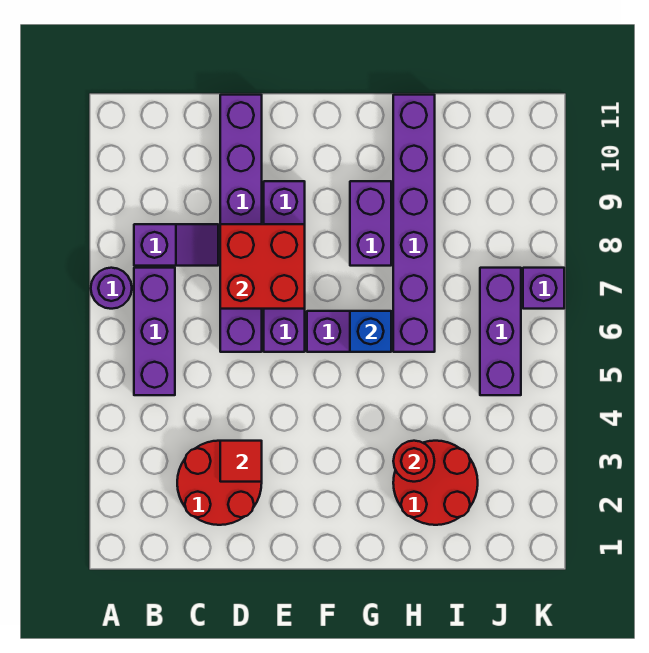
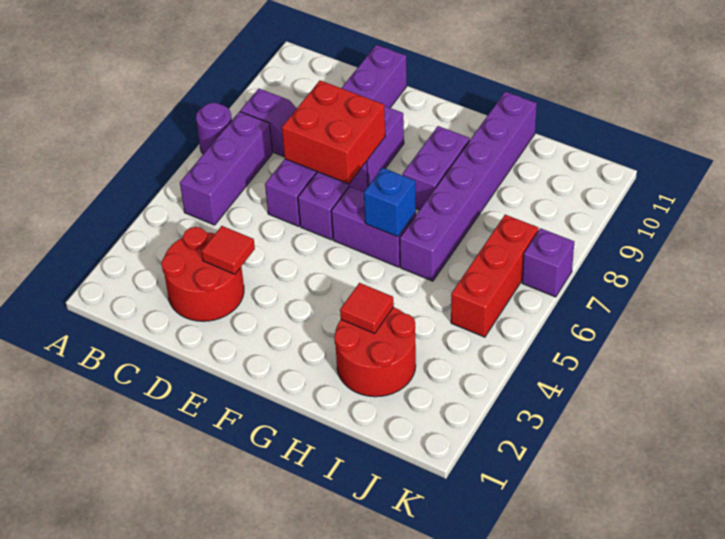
red round brick H3 level 2 -> red tile H3 level 2
purple brick J5:J7 level 1 -> red brick J5:J7 level 1

